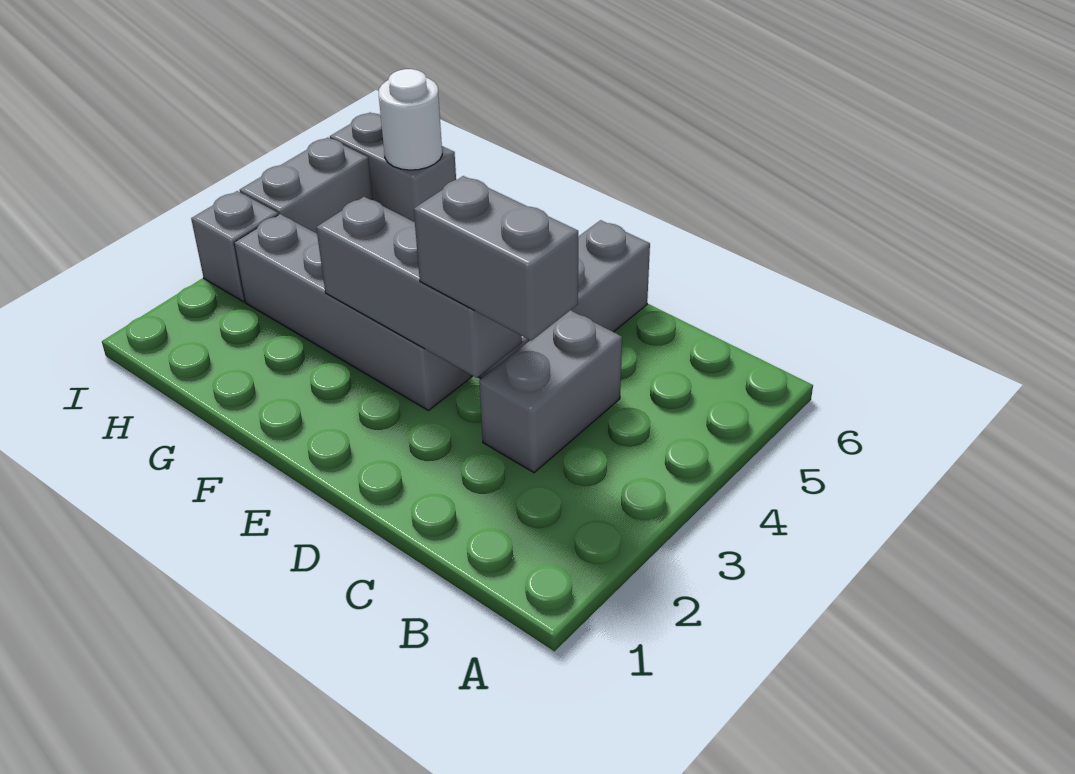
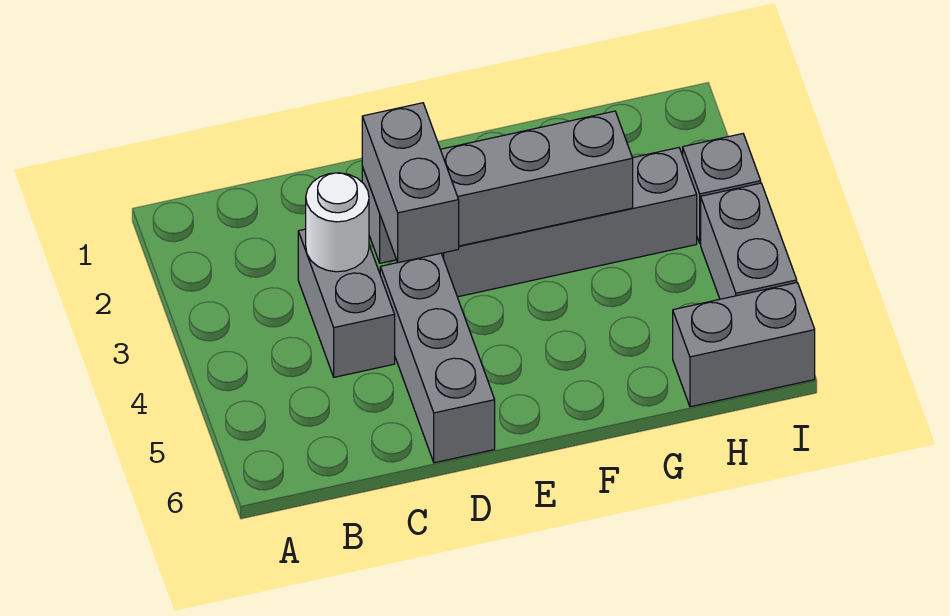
grey brick C3:D3 level 3 -> grey brick D3:D4 level 3
grey brick D3:F3 level 2 -> grey brick D3:G3 level 2
white round brick H6 level 2 -> white round brick C3 level 2

